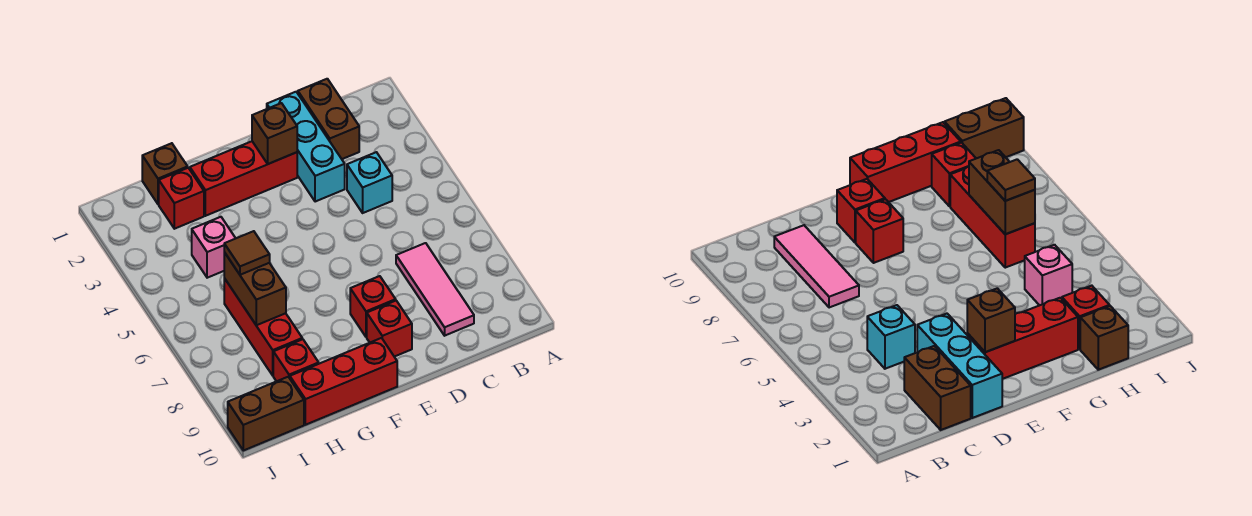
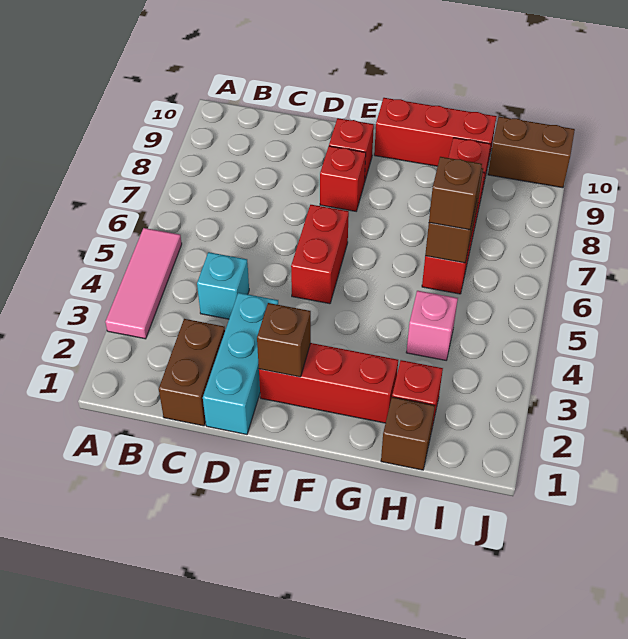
pink tile C7:C9 level 1 -> pink tile A3:A5 level 1
none -> red brick E5:E6 level 1
brown tile H6 level 3 -> brown brick H6 level 3

